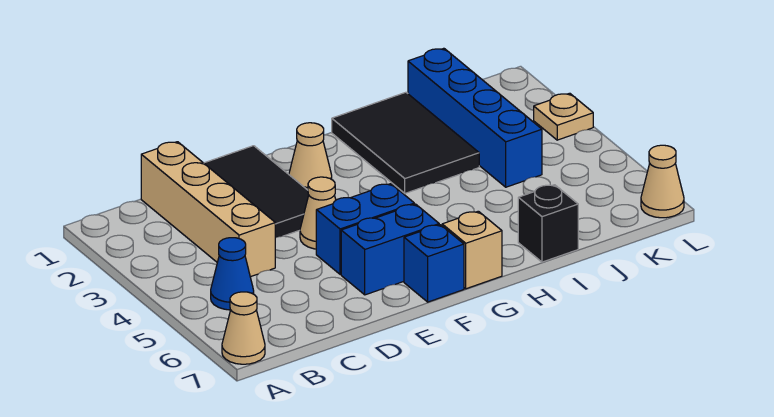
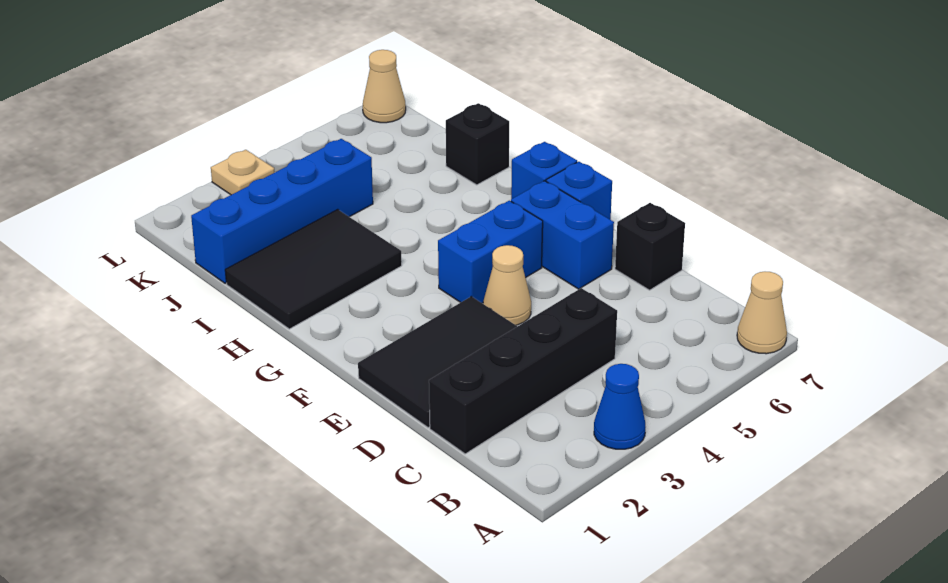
blue cone B5 level 1 -> blue cone A3 level 1
tan brick C1:C4 level 1 -> black brick C1:C4 level 1
none -> black brick D7 level 1
blue brick E5:F5 level 1 -> blue brick F4:F5 level 1
tan cone F2 level 1 -> none
tan brick G7 level 1 -> blue brick G7 level 1

